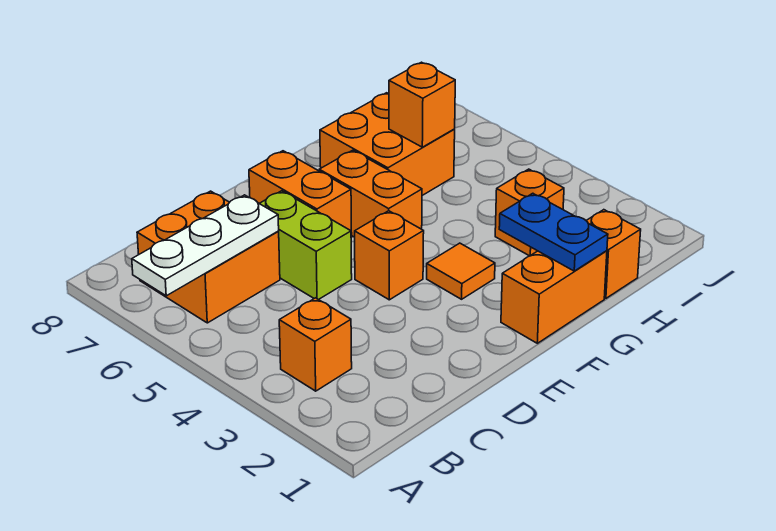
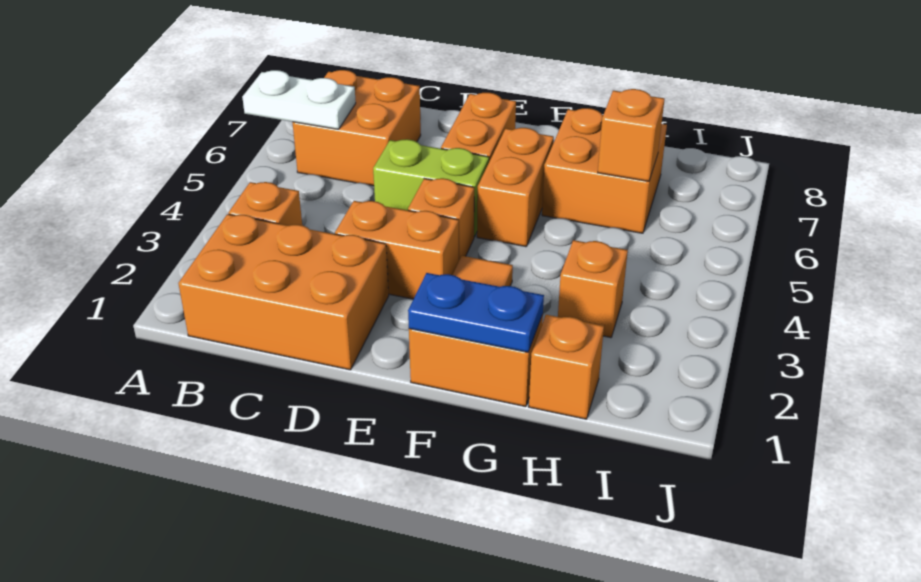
white plate A6:C6 level 2 -> white plate A6:B6 level 2
none -> orange brick B1:D2 level 1
none -> orange brick D3:E3 level 1
lime brick D5:D6 level 1 -> lime brick D5:E5 level 1
blue plate G1:G2 level 2 -> blue plate F1:G1 level 2

